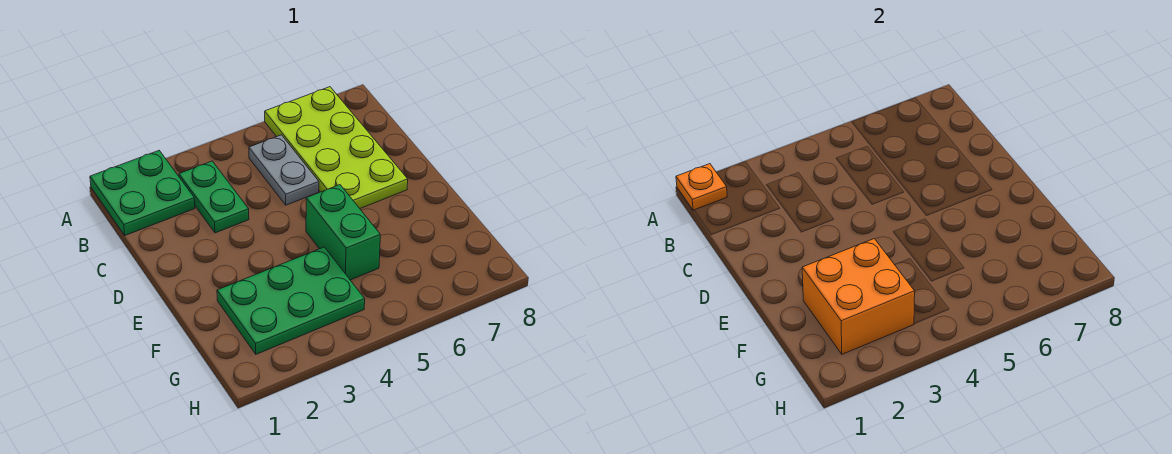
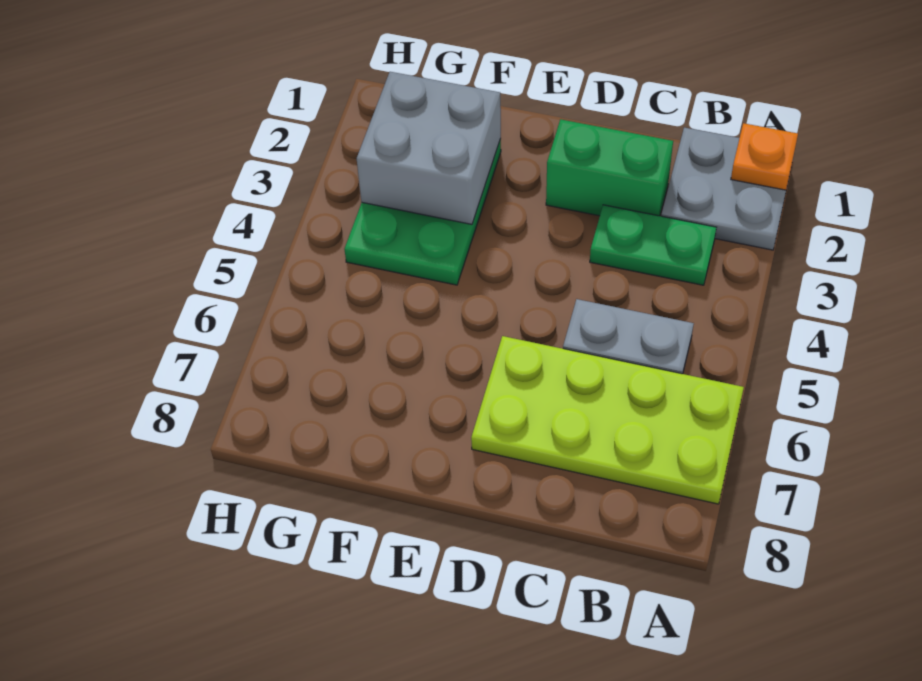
green plate A1:B2 level 1 -> grey plate A1:B2 level 1
green brick E5:F5 level 1 -> green brick C2:D2 level 1
orange brick F2:G3 level 2 -> grey brick F2:G3 level 2

